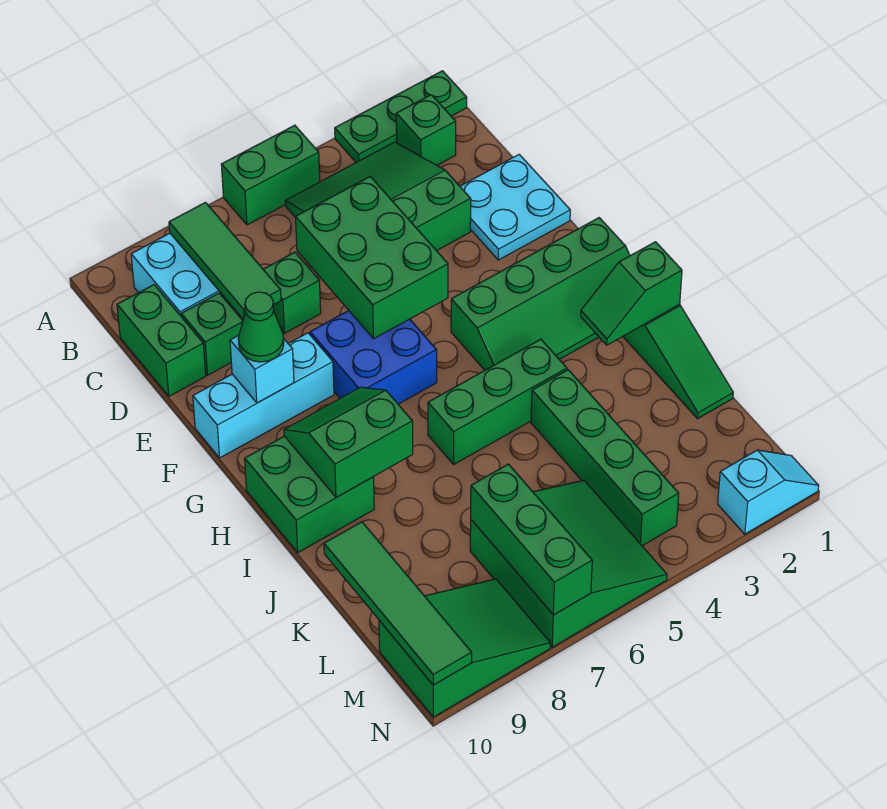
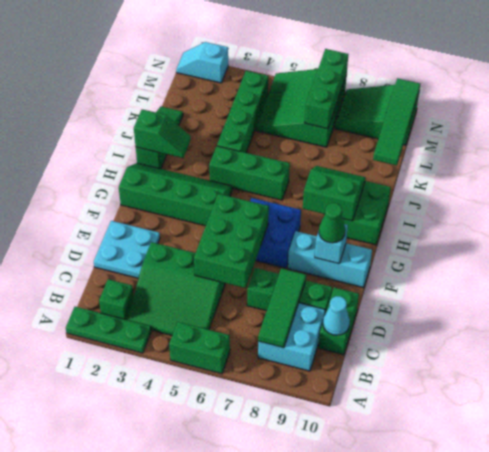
none -> cyan cone C10 level 2
green slope H8:I9 level 2 top I -> green slope H8:I9 level 2 top H

